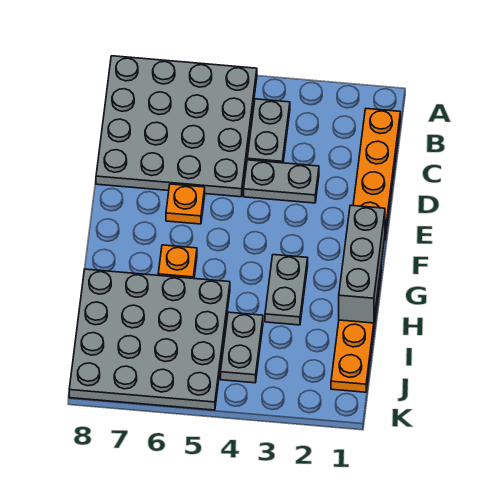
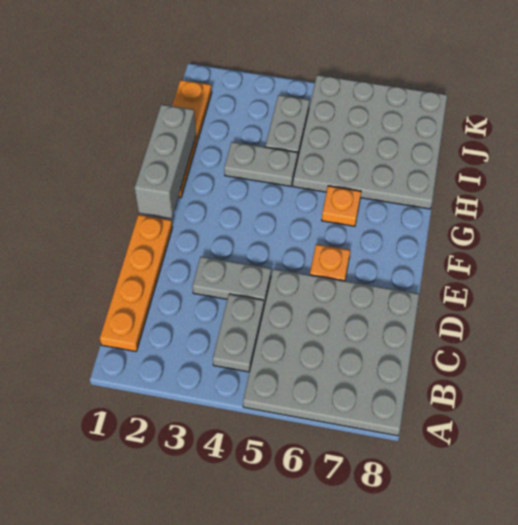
grey plate G3:H3 level 1 -> grey plate H3:H4 level 1

